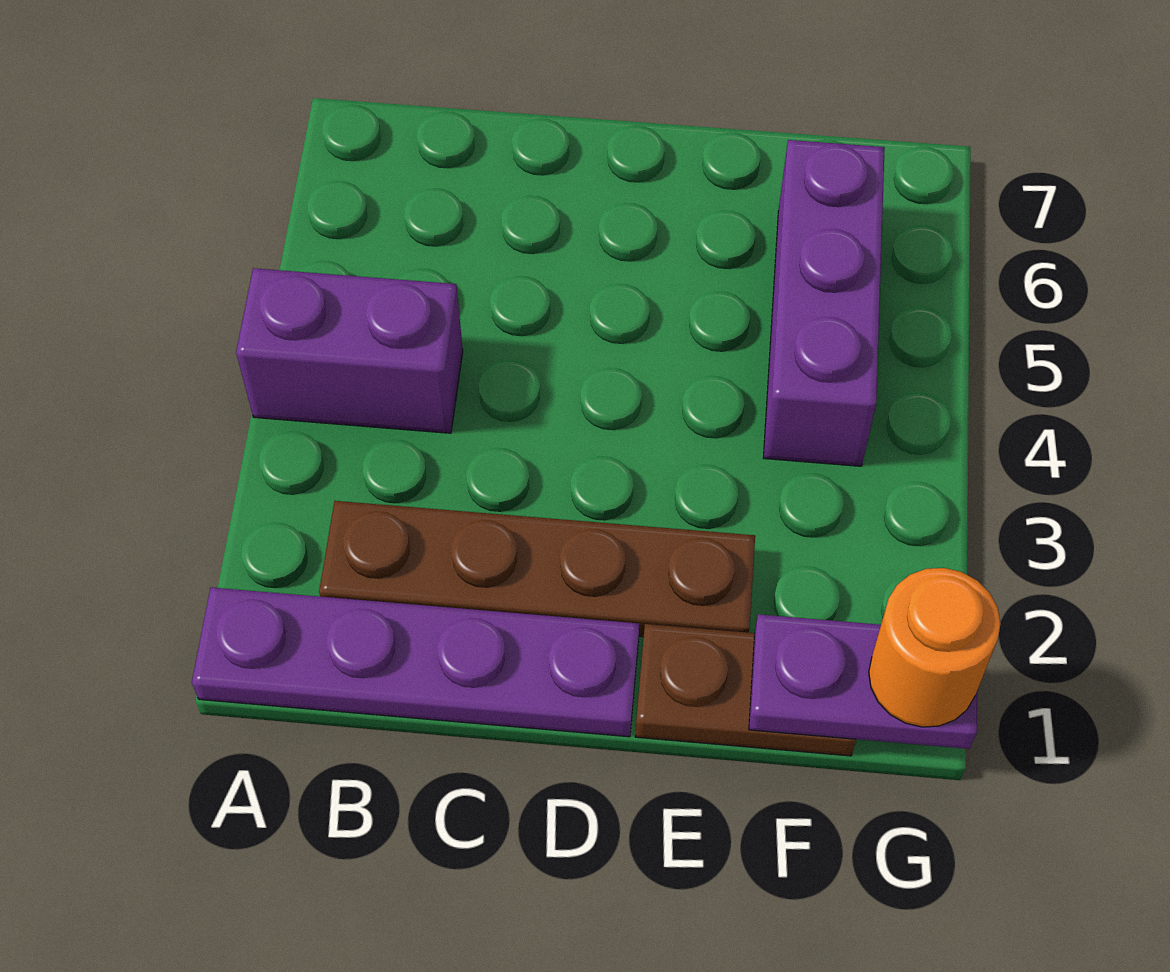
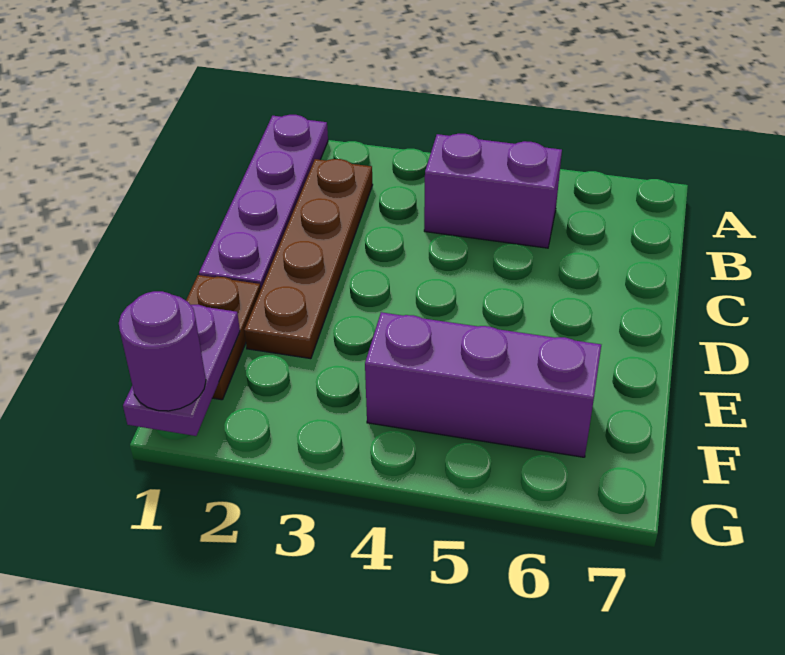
purple brick A4:B4 level 1 -> purple brick B4:B5 level 1
orange round brick G1 level 3 -> purple round brick G1 level 3

